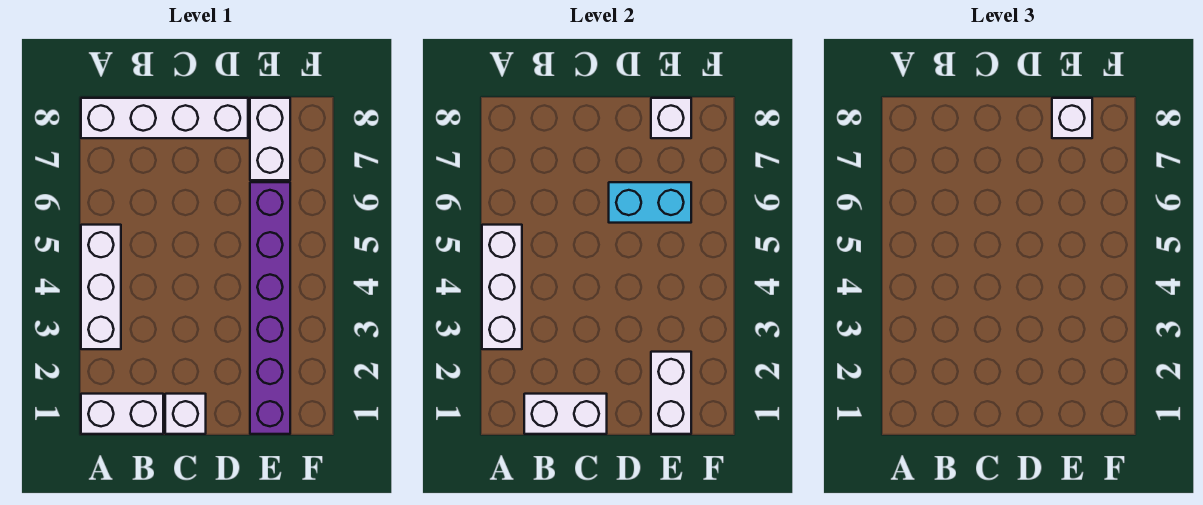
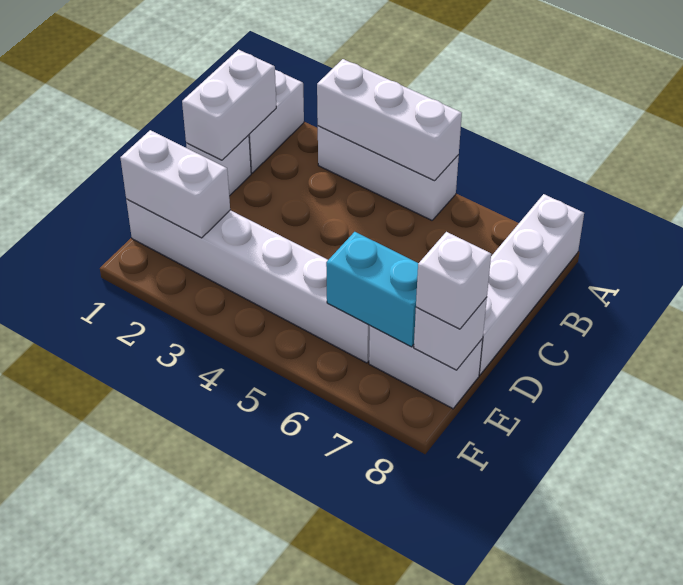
cyan brick D6:E6 level 2 -> cyan brick E6:E7 level 2
purple brick E1:E6 level 1 -> white brick E1:E6 level 1

